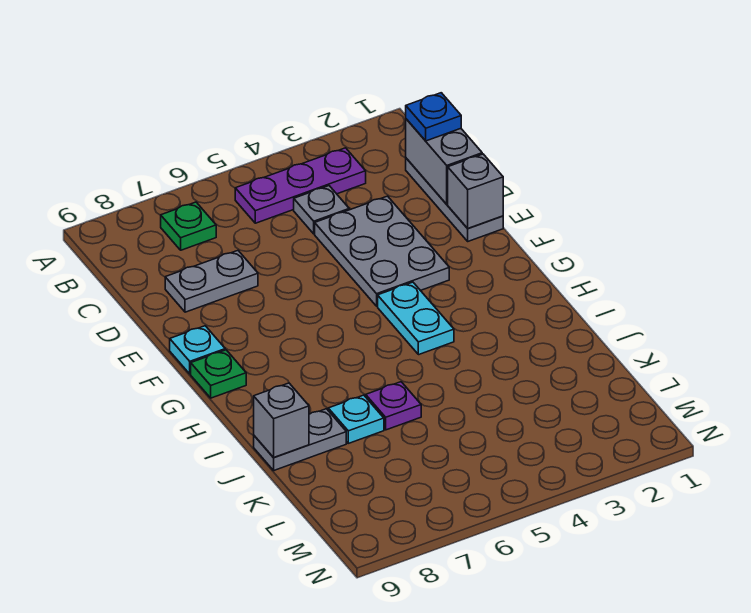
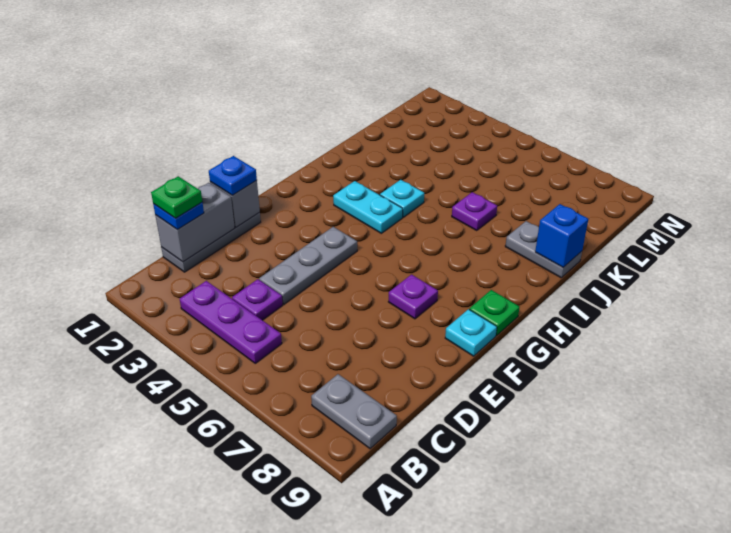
green plate B7 level 1 -> green plate C1 level 4
grey plate C4 level 1 -> purple plate C4 level 1
grey plate D3:F4 level 1 -> grey plate D4:F4 level 1
grey plate D7:D8 level 1 -> grey plate B8:B9 level 1
none -> blue plate E1 level 3
none -> purple plate F7 level 1
cyan plate G4:H4 level 1 -> cyan plate H3:H4 level 1
cyan plate J7 level 1 -> cyan plate I4 level 1
grey brick J9 level 2 -> blue brick J9 level 2

